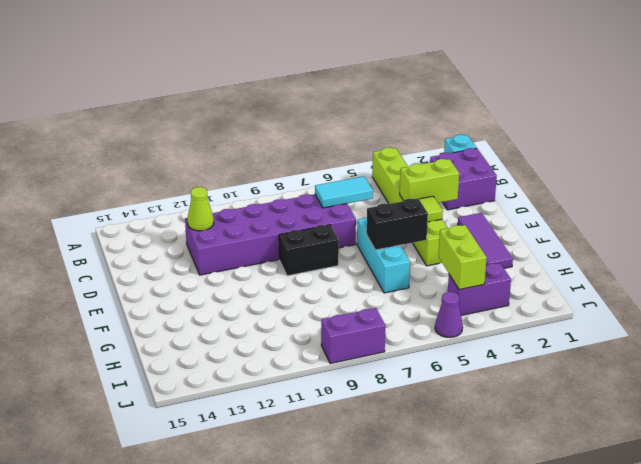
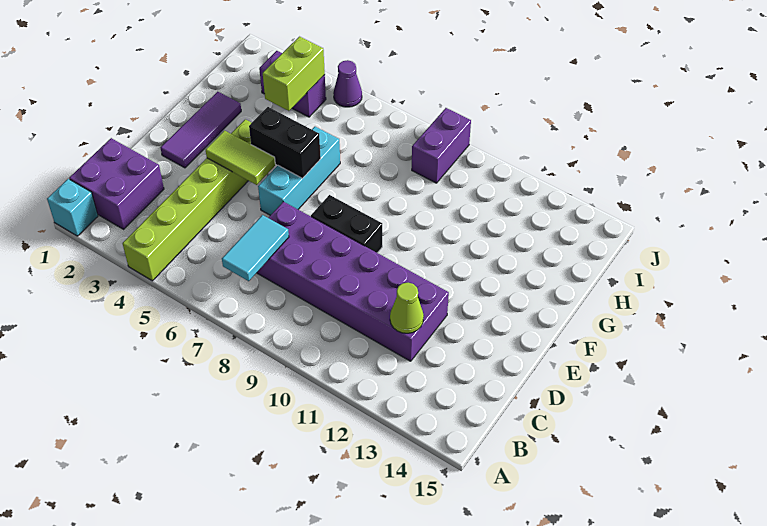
cyan tile C6:C7 level 2 -> cyan tile B7:C7 level 2
lime brick D3:D4 level 2 -> none
purple brick J8:J9 level 1 -> purple brick I9:J9 level 1

